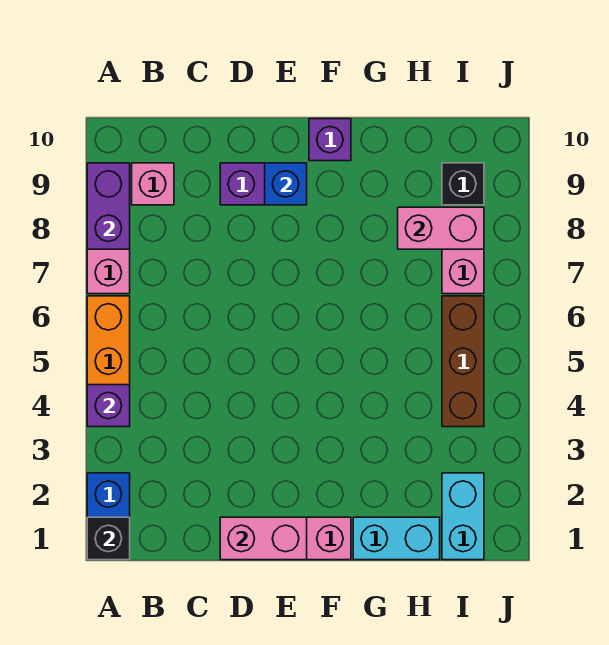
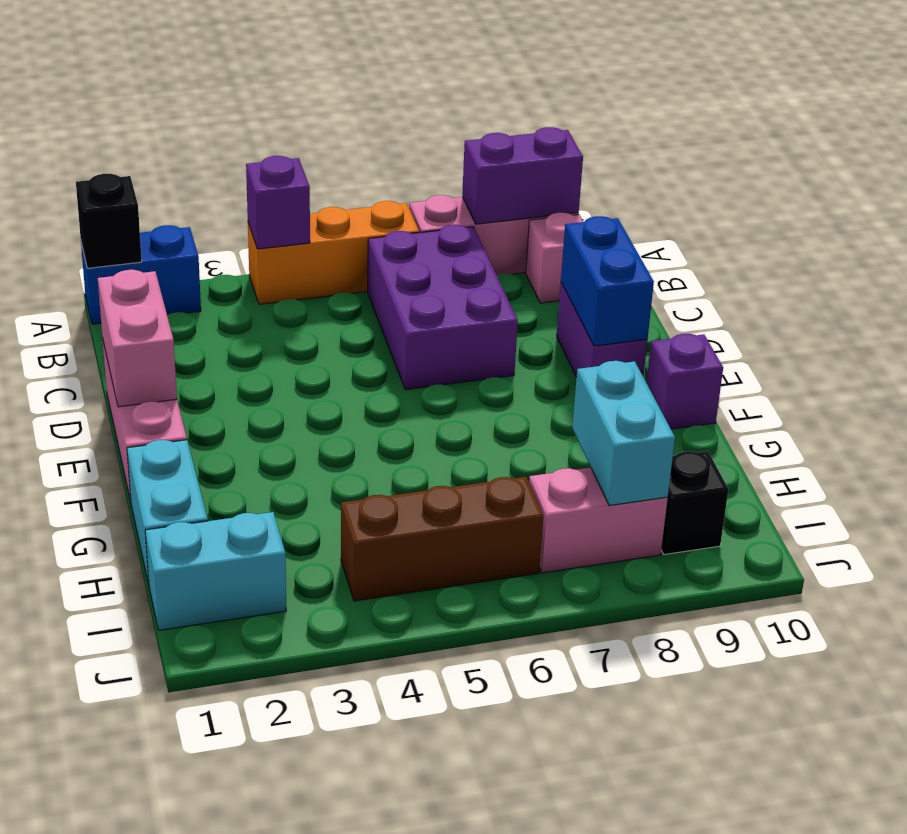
none -> purple brick B6:D7 level 1
blue brick E9 level 2 -> blue brick D9:E9 level 2
pink brick H8:I8 level 2 -> cyan brick H8:I8 level 2

